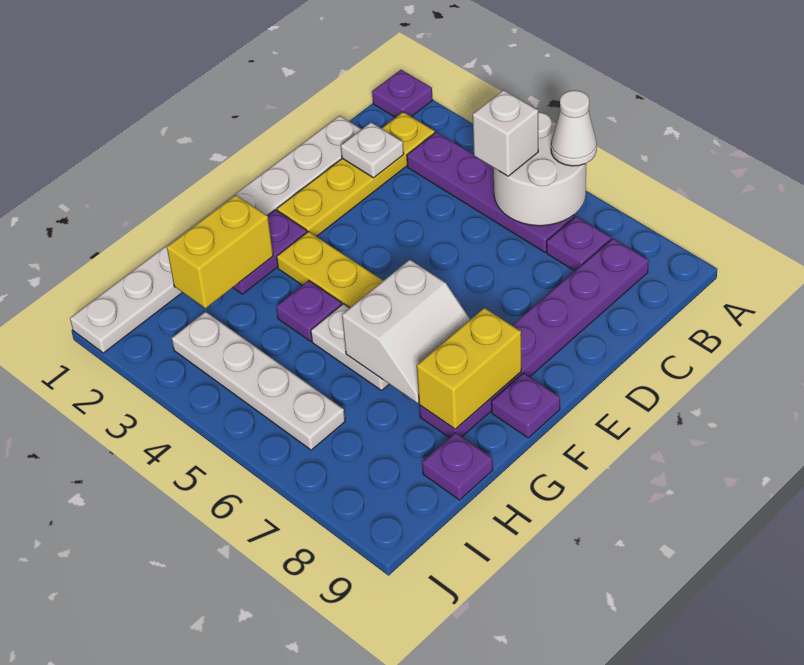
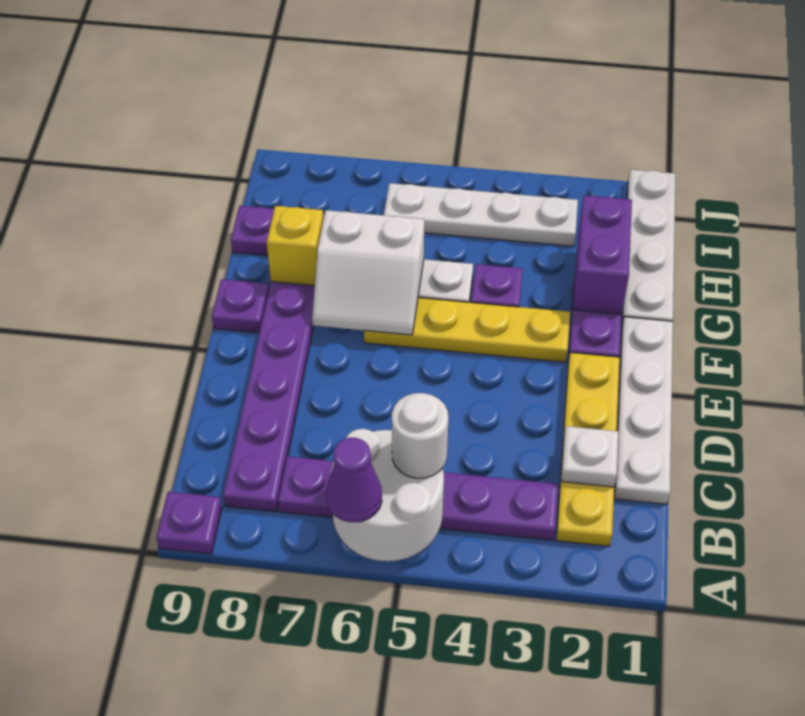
purple plate A1 level 1 -> purple plate A9 level 1
white cone A6 level 3 -> purple cone A6 level 3
white brick B5 level 3 -> white round brick B5 level 3
white slope F6:G7 level 2 top 6 -> white slope F6:G7 level 2 top G
yellow brick F8:G8 level 2 -> yellow brick G8 level 2
yellow brick G2:H2 level 2 -> purple brick G2:H2 level 2

